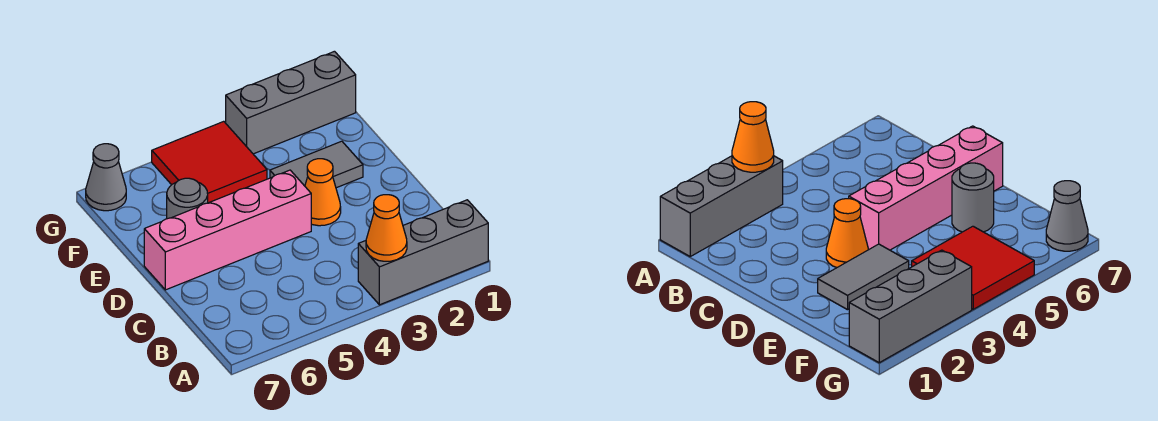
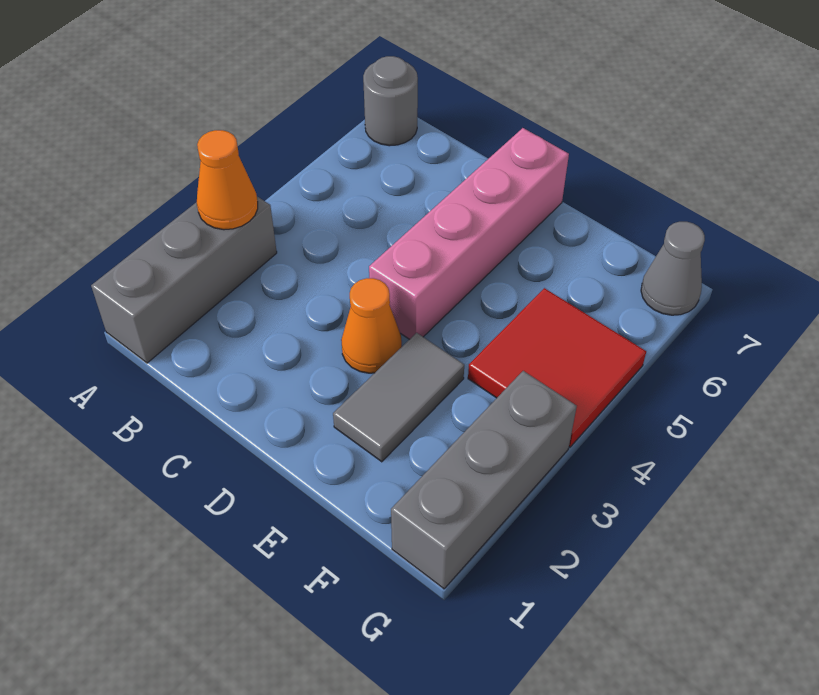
grey round brick E6 level 1 -> grey round brick A7 level 1

